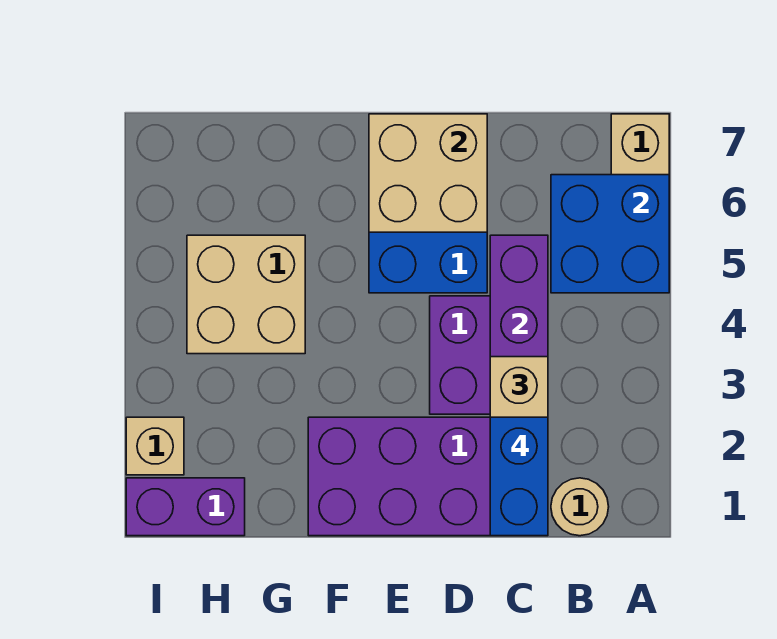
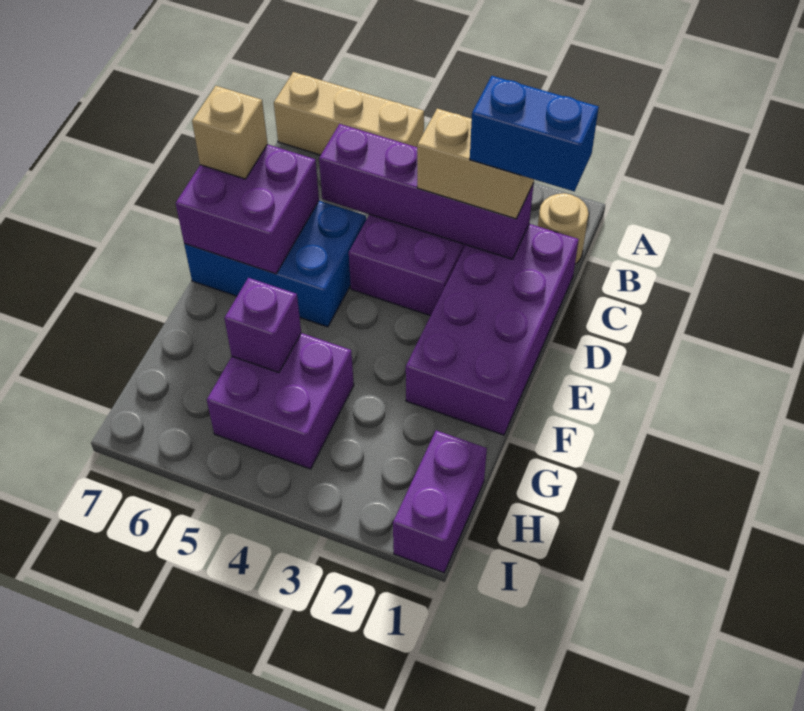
blue brick A5:B6 level 2 -> none
tan brick D6:E7 level 2 -> purple brick D6:E7 level 2
tan brick G4:H5 level 1 -> purple brick G4:H5 level 1
none -> purple brick G5 level 2
tan brick I2 level 1 -> tan brick D7 level 3

